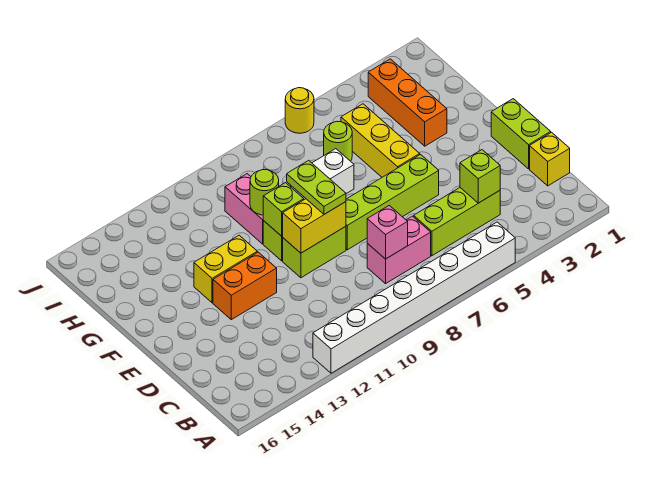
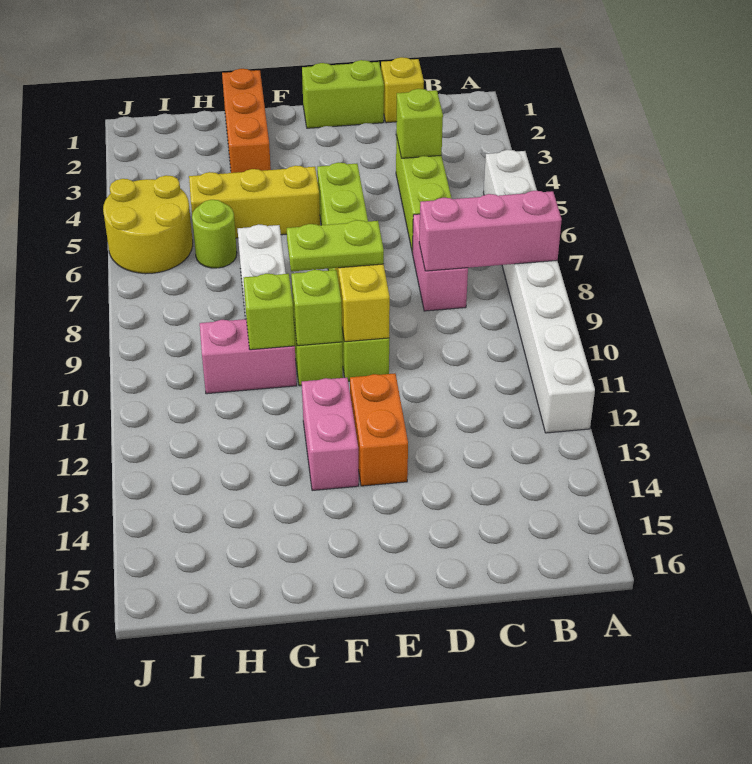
pink brick C8 level 2 -> pink brick A8:C8 level 2
yellow brick F12:F13 level 1 -> pink brick F12:F13 level 1
orange brick G3:I3 level 1 -> orange brick G1:G3 level 1
lime round brick G10 level 2 -> lime brick G10 level 2
yellow round brick J6 level 1 -> yellow round brick I5:J6 level 1

